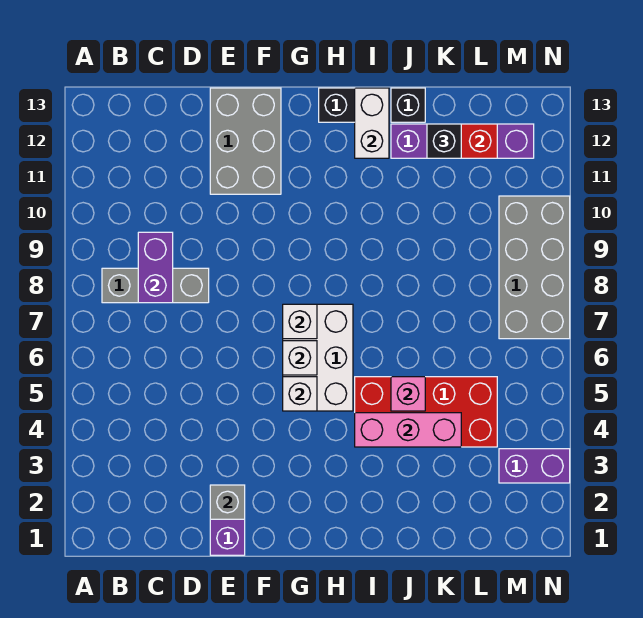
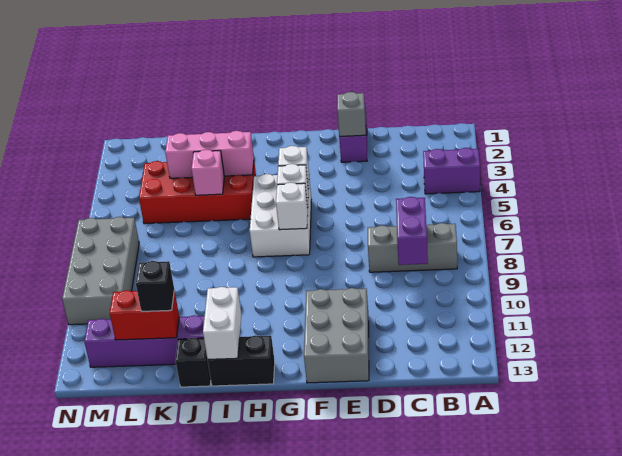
purple brick M3:N3 level 1 -> purple brick A4:B4 level 1

